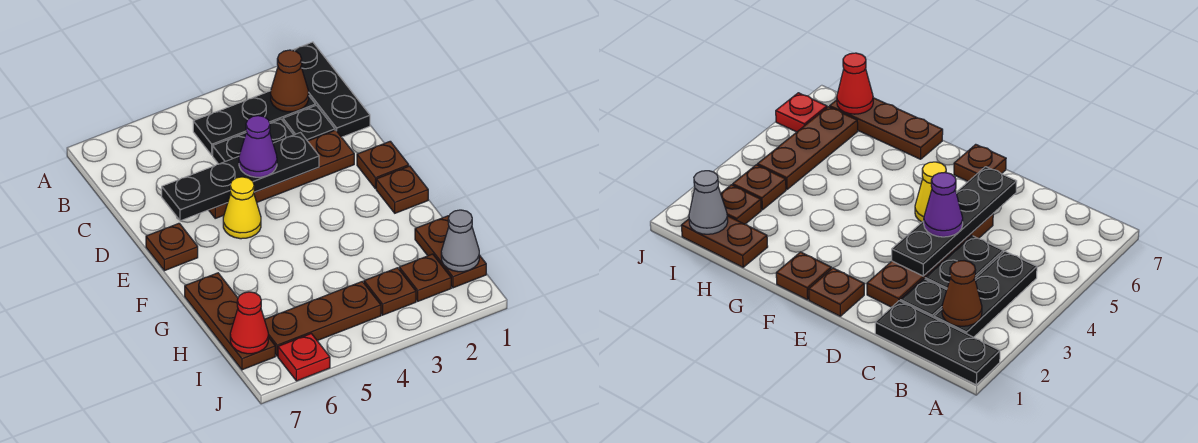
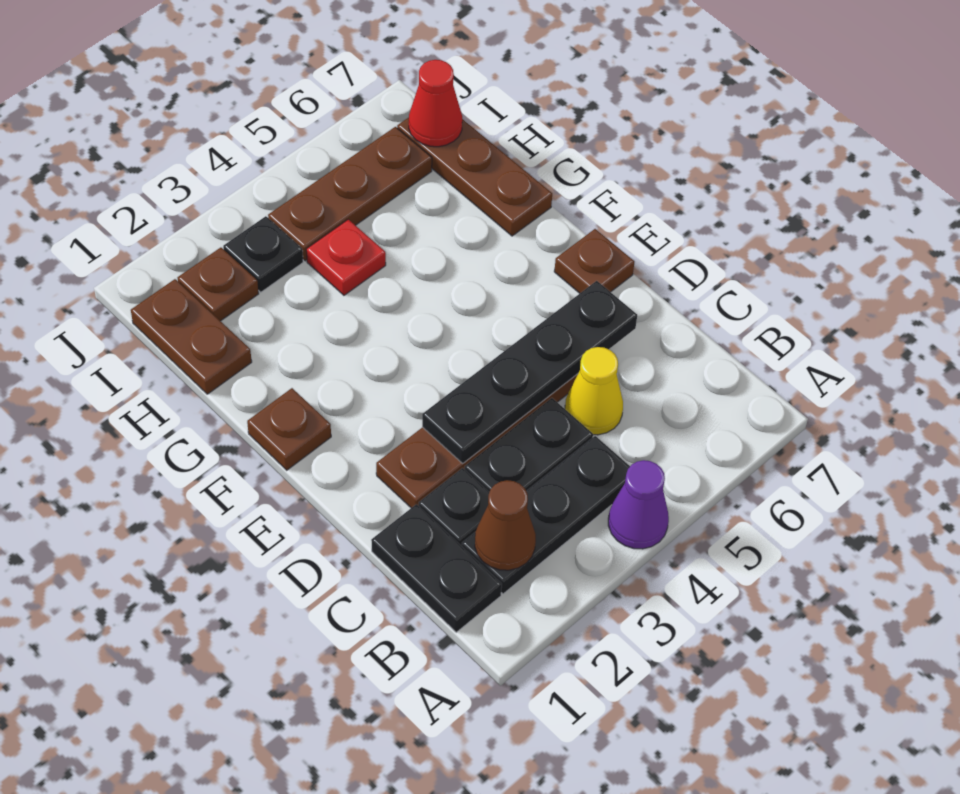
black plate A1:C1 level 1 -> black plate B1:C1 level 1
purple cone D4 level 3 -> purple cone A4 level 1
brown plate E1 level 1 -> none
yellow cone E5 level 1 -> yellow cone C5 level 1
grey cone I1 level 2 -> none
brown plate I3 level 1 -> black plate I3 level 1
red plate J6 level 1 -> red plate H4 level 1

